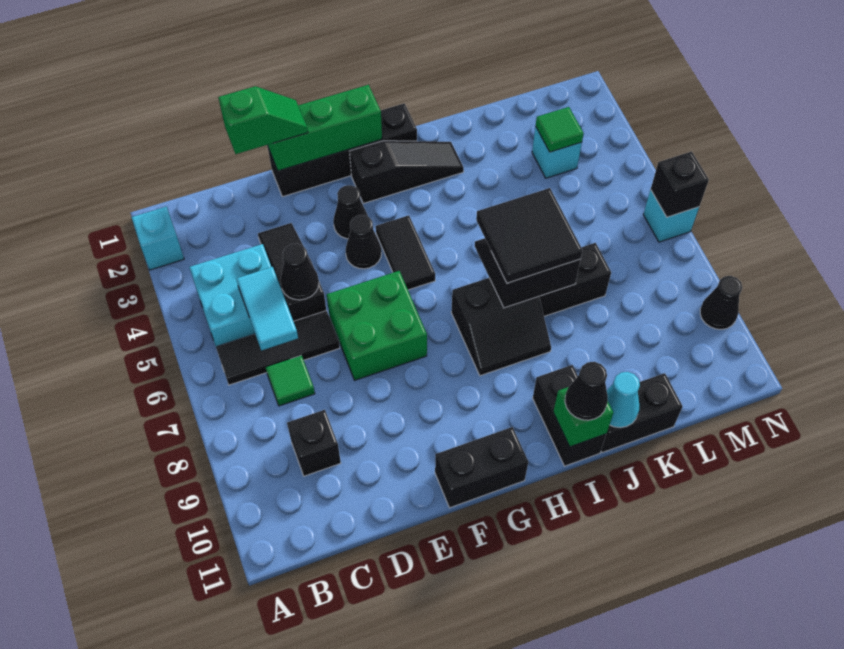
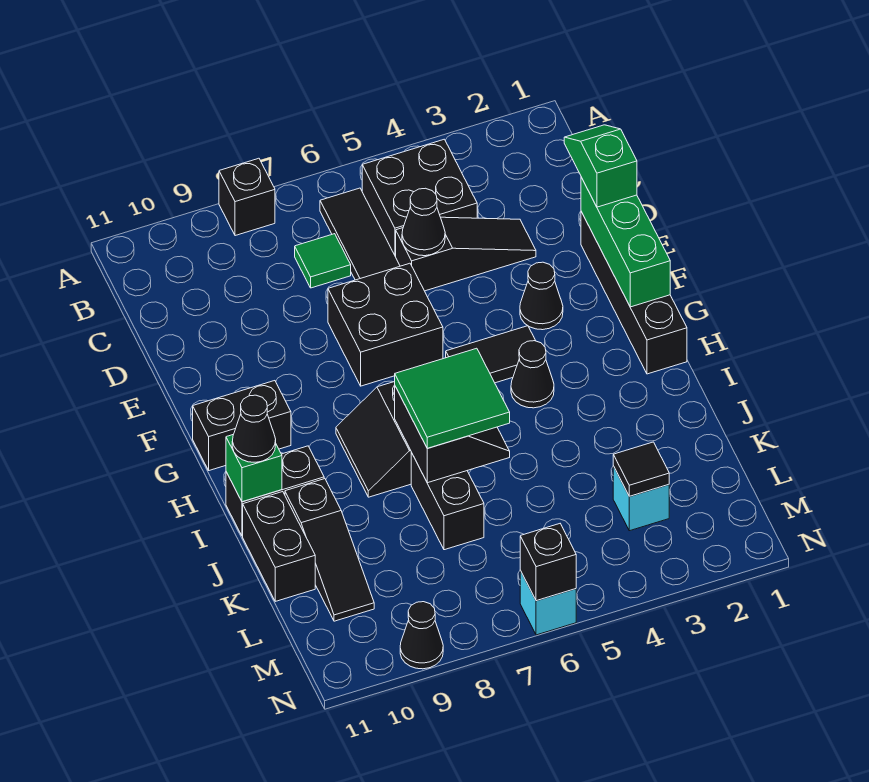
cyan brick A2 level 1 -> none
cyan brick B4:C5 level 1 -> black brick B4:C5 level 1
cyan tile C5:C6 level 2 -> none
black brick C9 level 1 -> black brick A8 level 1
green slope D1:E1 level 3 top D -> green slope D1:E1 level 3 top E
green brick E6:F7 level 1 -> black brick E6:F7 level 1
black cone F4 level 1 -> black cone H4 level 1
black brick F11:G11 level 1 -> black brick G10:G11 level 1
black slope G2:I2 level 1 top G -> black slope J10:L10 level 1 top J
black tile I6:J7 level 3 -> green tile I6:J7 level 3
cyan cone J11 level 2 -> none
green tile L3 level 2 -> black tile L3 level 2

